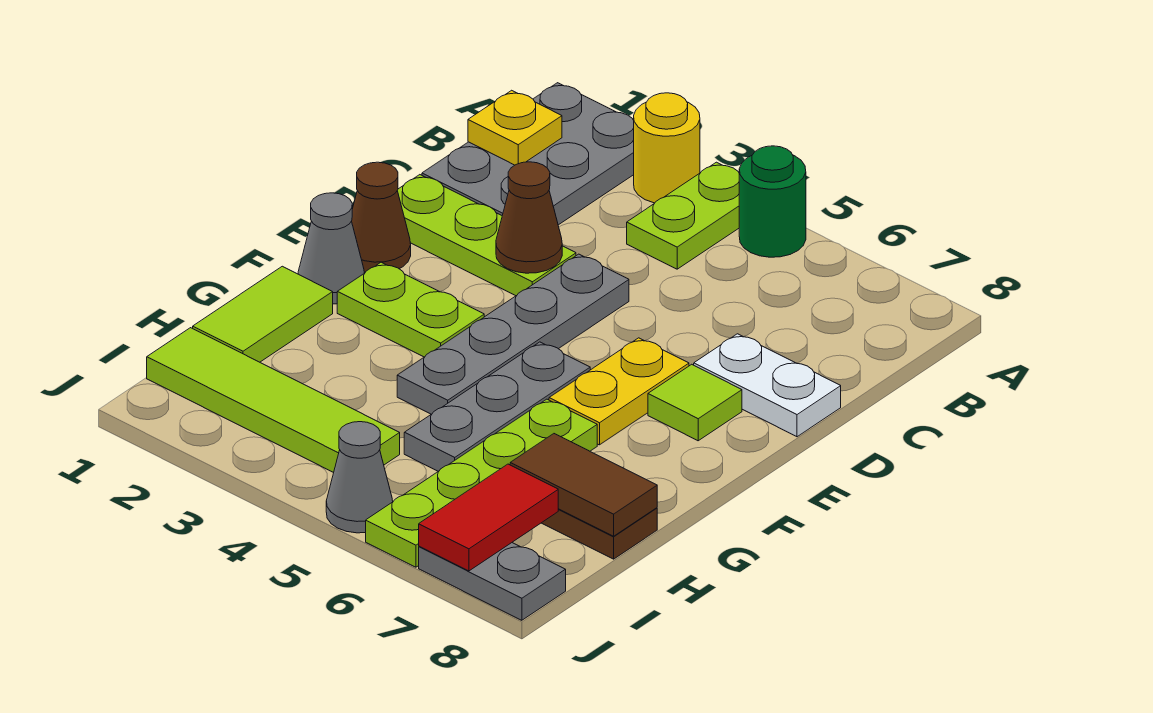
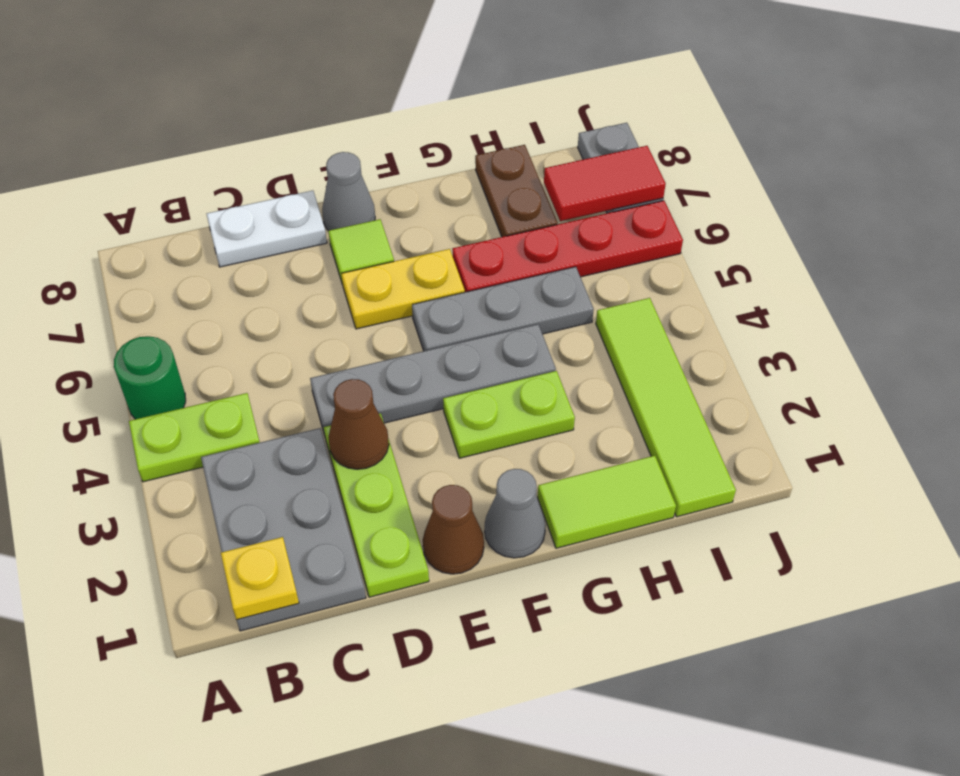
grey plate A1:C2 level 1 -> grey plate B1:C3 level 1
yellow round brick A3 level 1 -> none
white plate D7:D8 level 1 -> white plate C8:D8 level 1
lime plate F2:F3 level 1 -> lime plate F3:G3 level 1
lime plate G6:J6 level 1 -> red plate G6:J6 level 1
brown tile H7:H8 level 2 -> none
grey cone J5 level 1 -> grey cone E8 level 1

